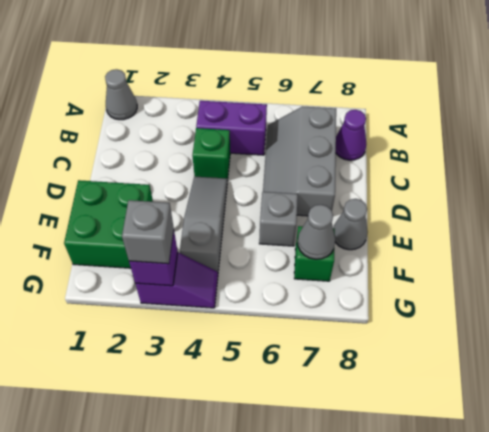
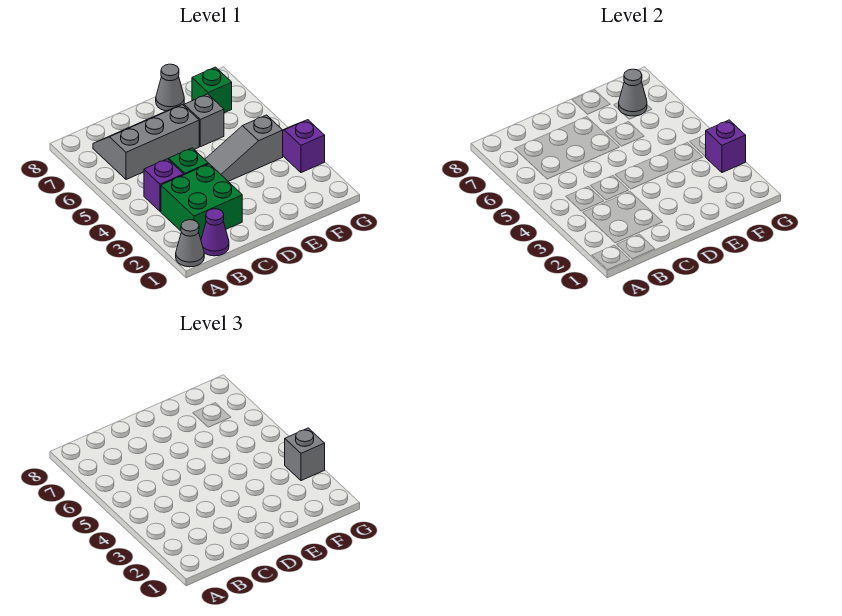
purple brick B4:B5 level 1 -> purple brick B4 level 1
grey slope B6:D7 level 1 top 7 -> grey slope B6:D7 level 1 top 6
purple cone B8 level 1 -> purple cone B1 level 1
green brick E1:F2 level 1 -> green brick B2:C3 level 1

